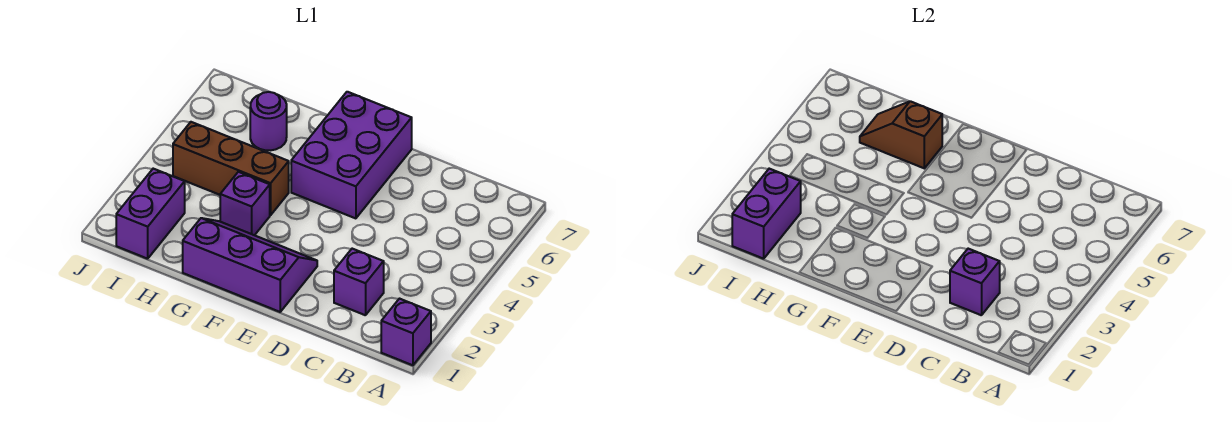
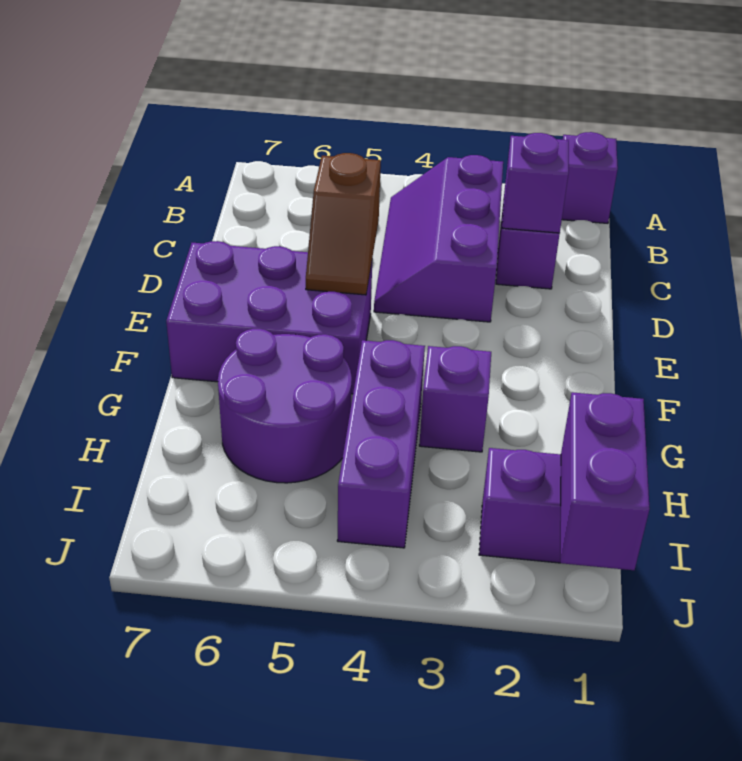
purple slope E1:G2 level 1 top 1 -> purple slope B3:D4 level 1 top 3
brown brick G4:I4 level 1 -> purple brick G4:I4 level 1
brown slope G6:H6 level 2 top G -> brown slope D5:E5 level 2 top D
purple round brick H6 level 1 -> purple round brick G5:H6 level 1
purple brick I1:I2 level 2 -> purple brick I1:J1 level 2

